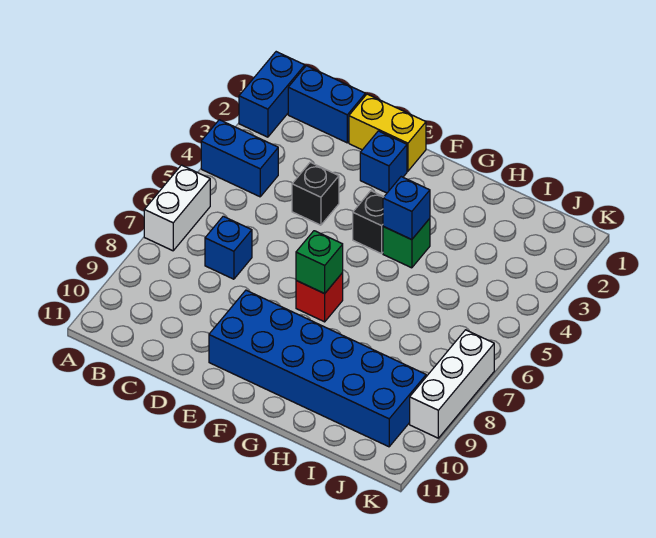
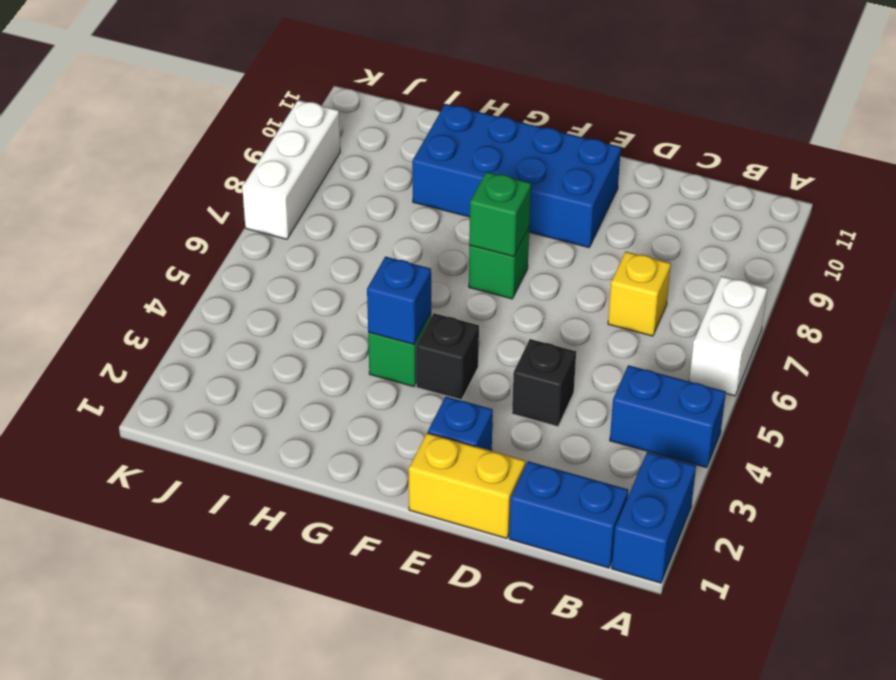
blue brick C7 level 1 -> yellow brick C7 level 1
blue brick E9:J10 level 1 -> blue brick E9:H10 level 1
red brick F7 level 1 -> green brick F7 level 1

